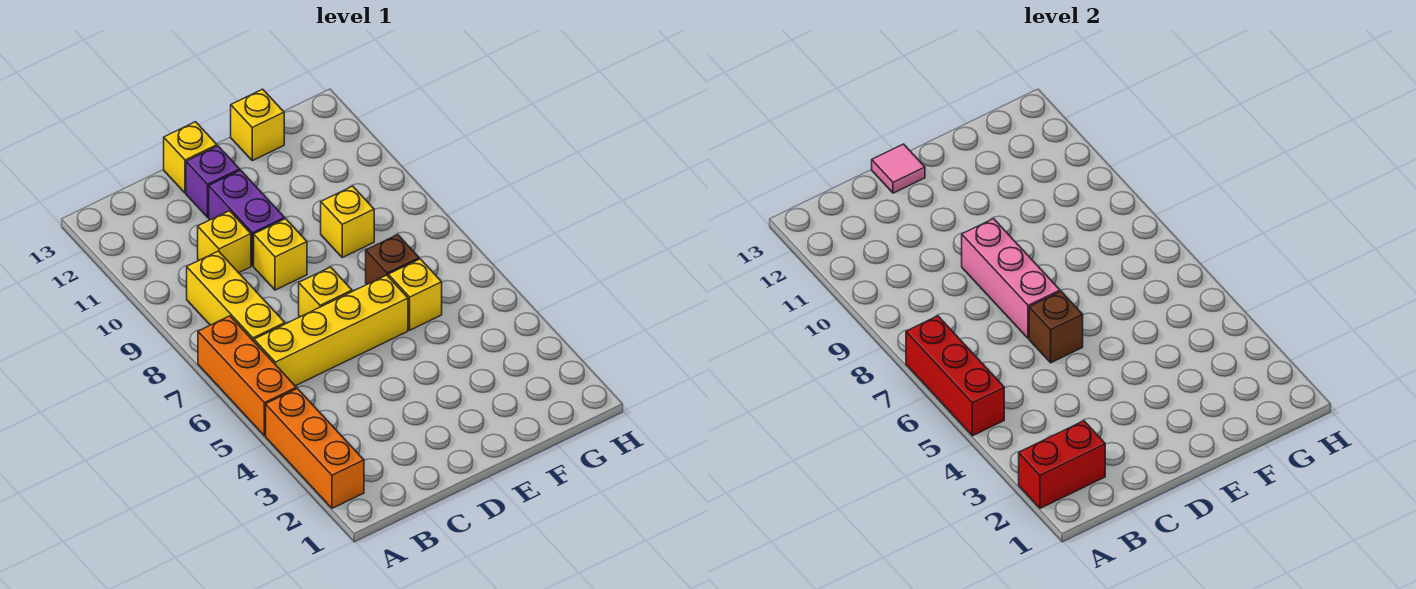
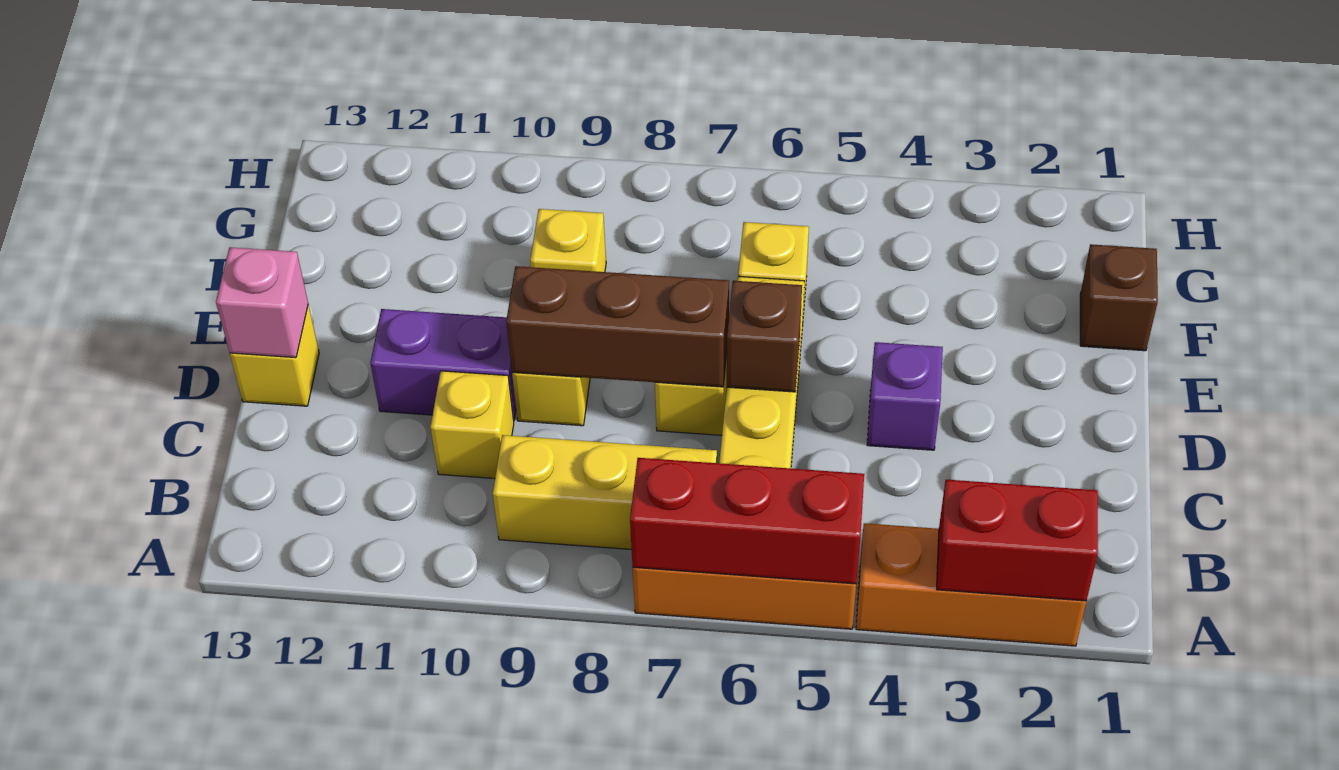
red brick A2:B2 level 2 -> red brick A2:A3 level 2
pink brick D7:D9 level 2 -> brown brick D7:D9 level 2
purple brick D12 level 1 -> purple brick D4 level 1
pink tile D13 level 2 -> pink brick D13 level 2
brown brick F7 level 1 -> brown brick F1 level 1
yellow brick F13 level 1 -> none

